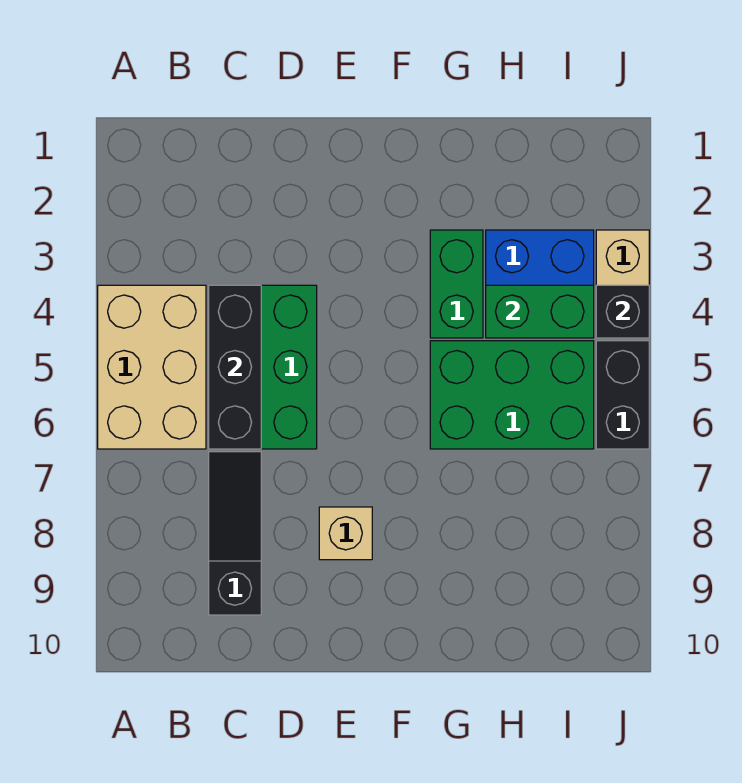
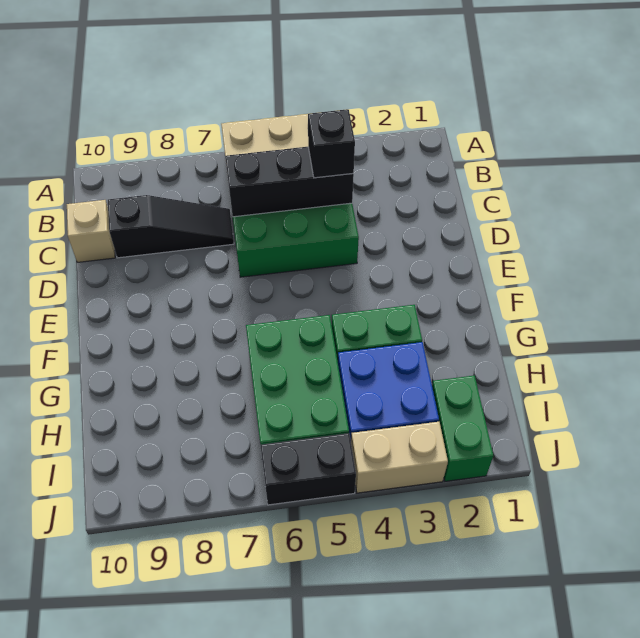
tan brick E8 level 1 -> tan brick C10 level 1
green brick H4:I4 level 2 -> green brick I2:J2 level 1
black brick J4 level 2 -> black brick C4 level 3

